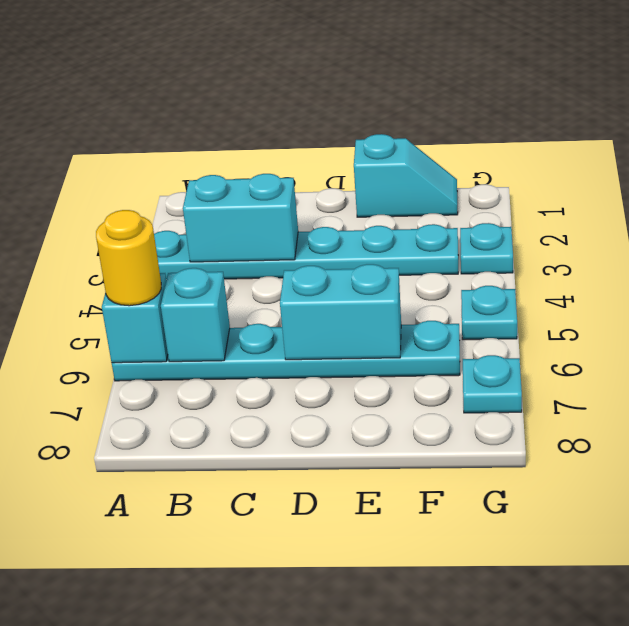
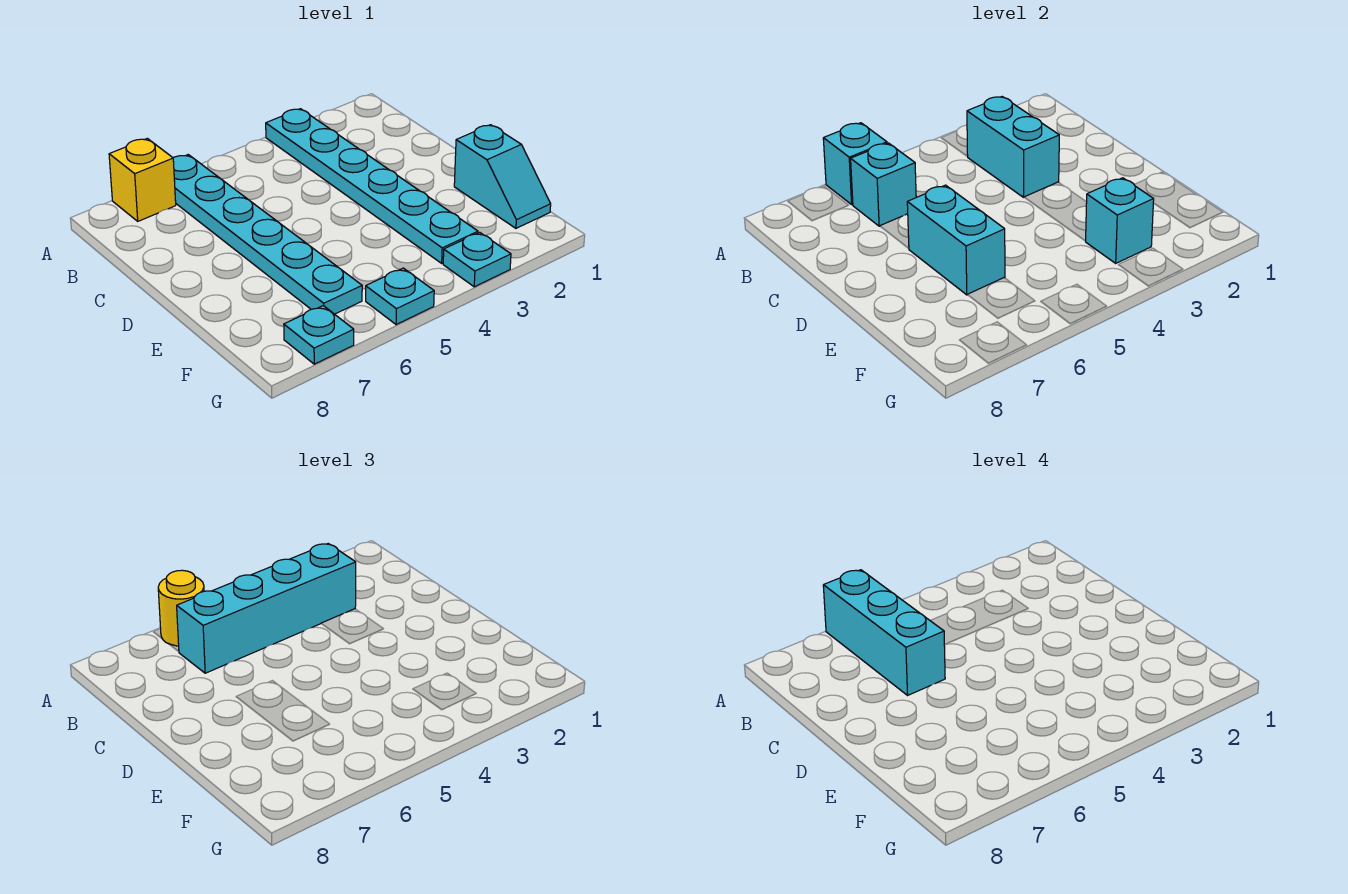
none -> cyan brick A6:C6 level 4
none -> yellow brick A7 level 1
none -> cyan brick B3:B6 level 3
none -> cyan brick F3 level 2

